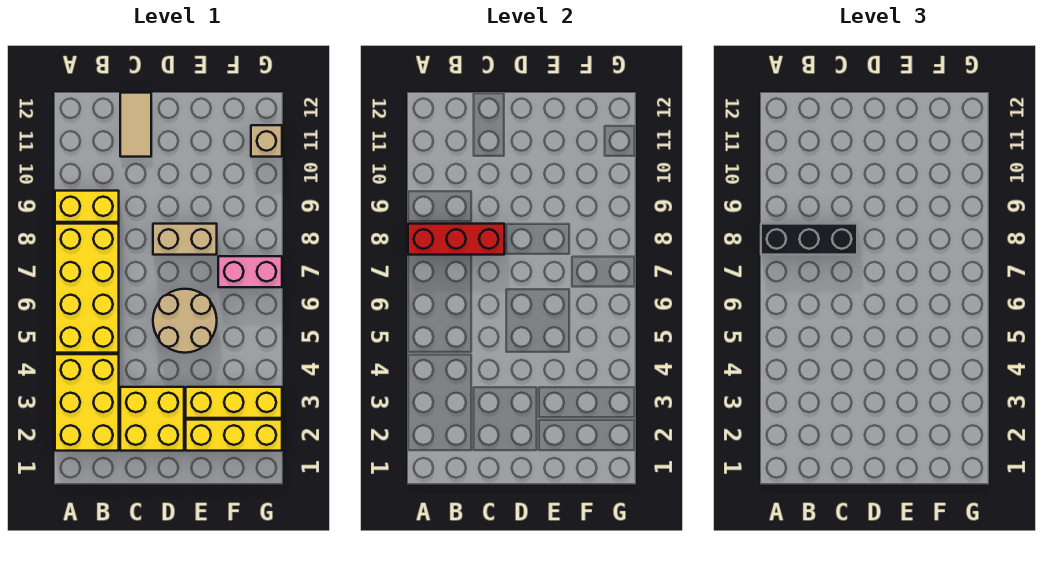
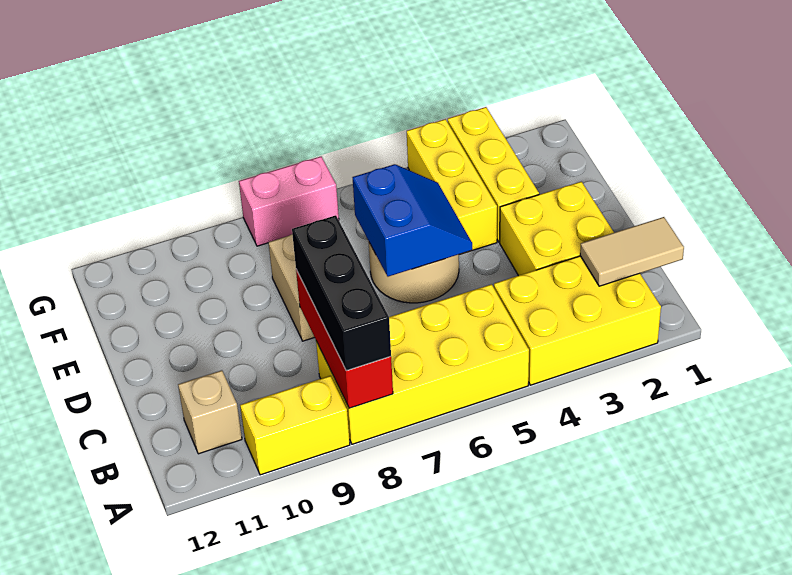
yellow brick A9:B9 level 1 -> yellow brick A9:A10 level 1
tan tile C11:C12 level 1 -> tan tile B1:B2 level 2
none -> blue slope D5:E6 level 2 top 6
yellow brick E2:G2 level 1 -> yellow brick E4:G4 level 1
pink brick F7:G7 level 1 -> pink brick G7:G8 level 1
tan brick G11 level 1 -> tan brick B11 level 1

